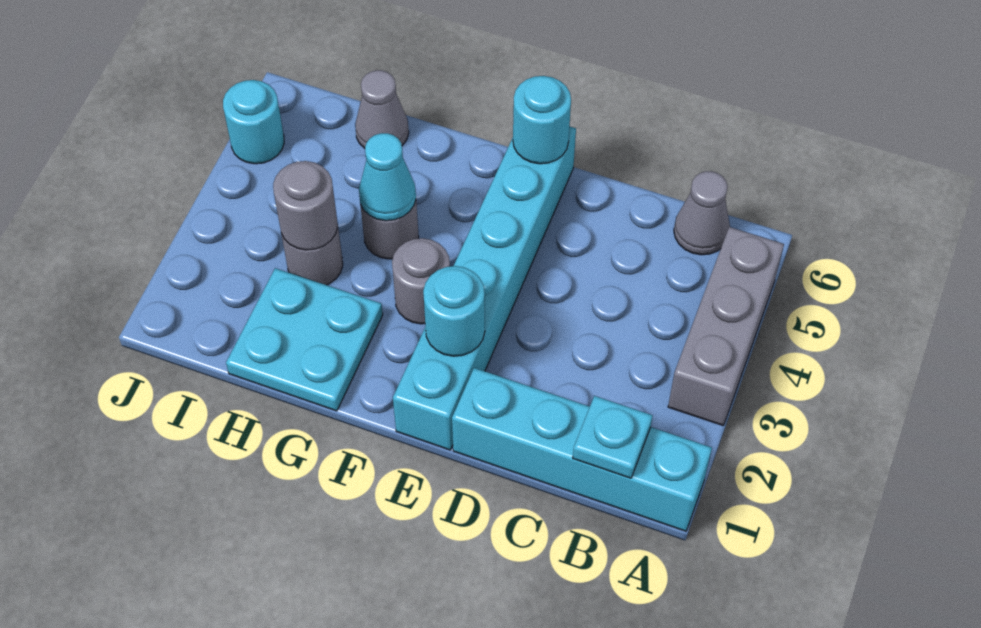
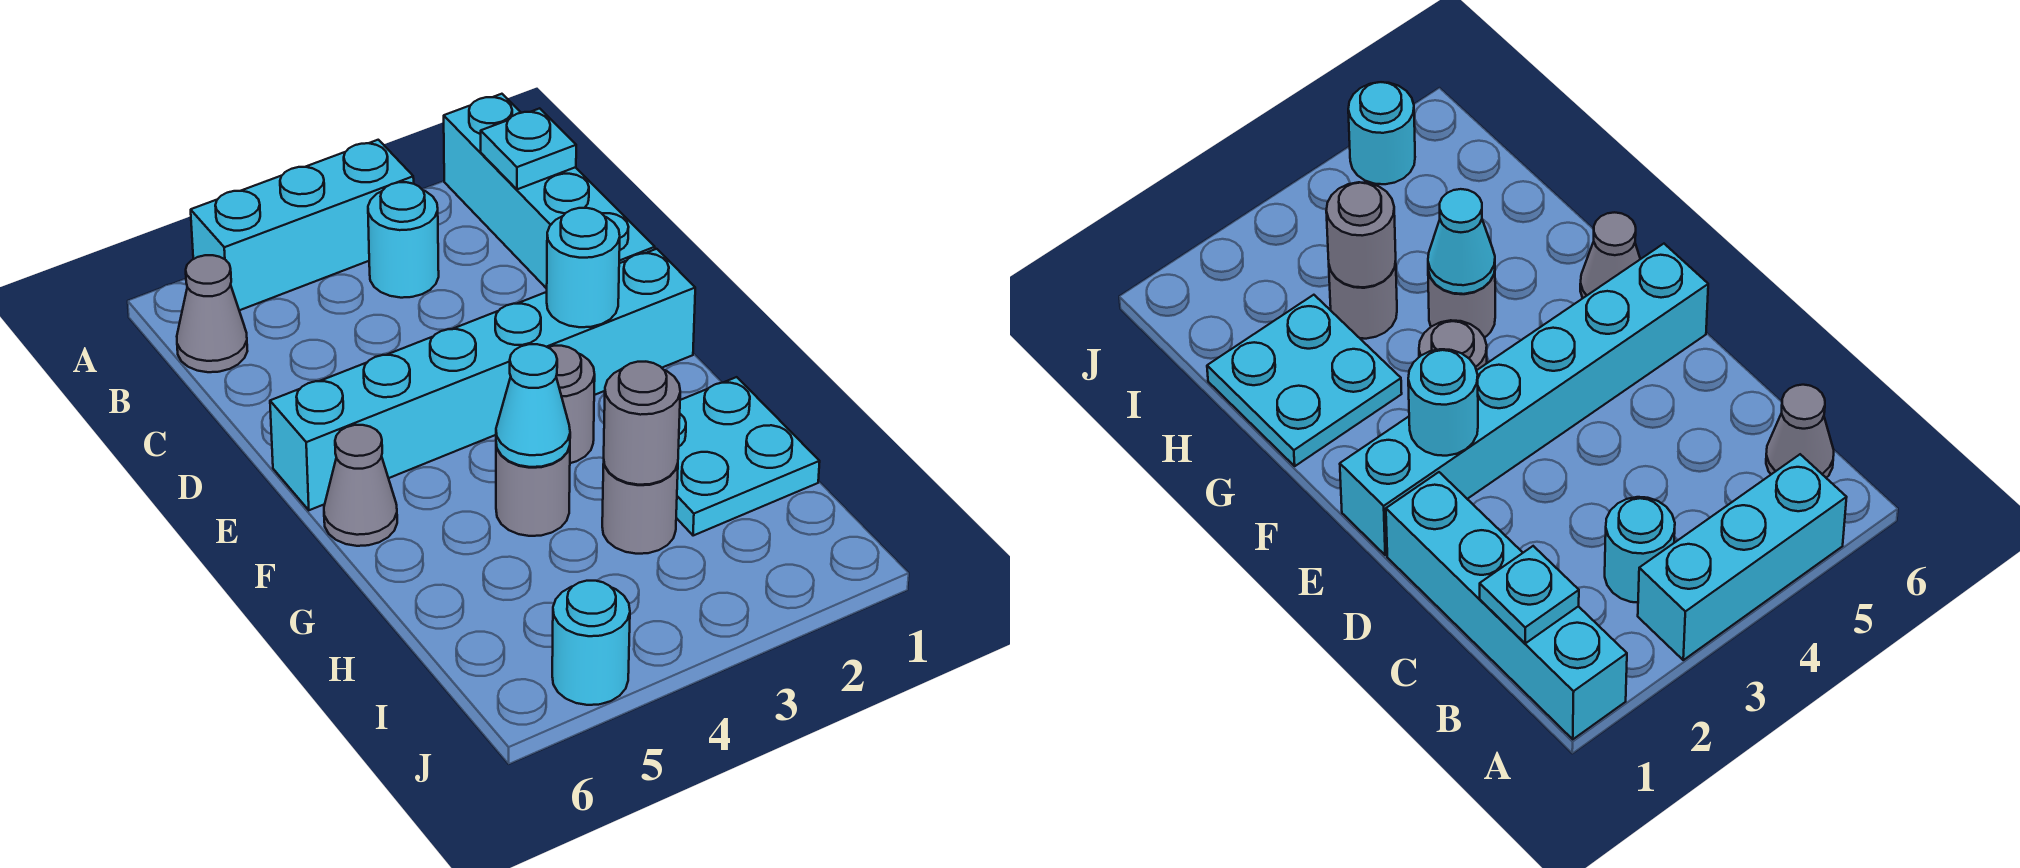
grey brick A3:A5 level 1 -> cyan brick A3:A5 level 1
cyan round brick E6 level 2 -> cyan round brick B3 level 1
grey cone H6 level 1 -> grey cone F6 level 1

